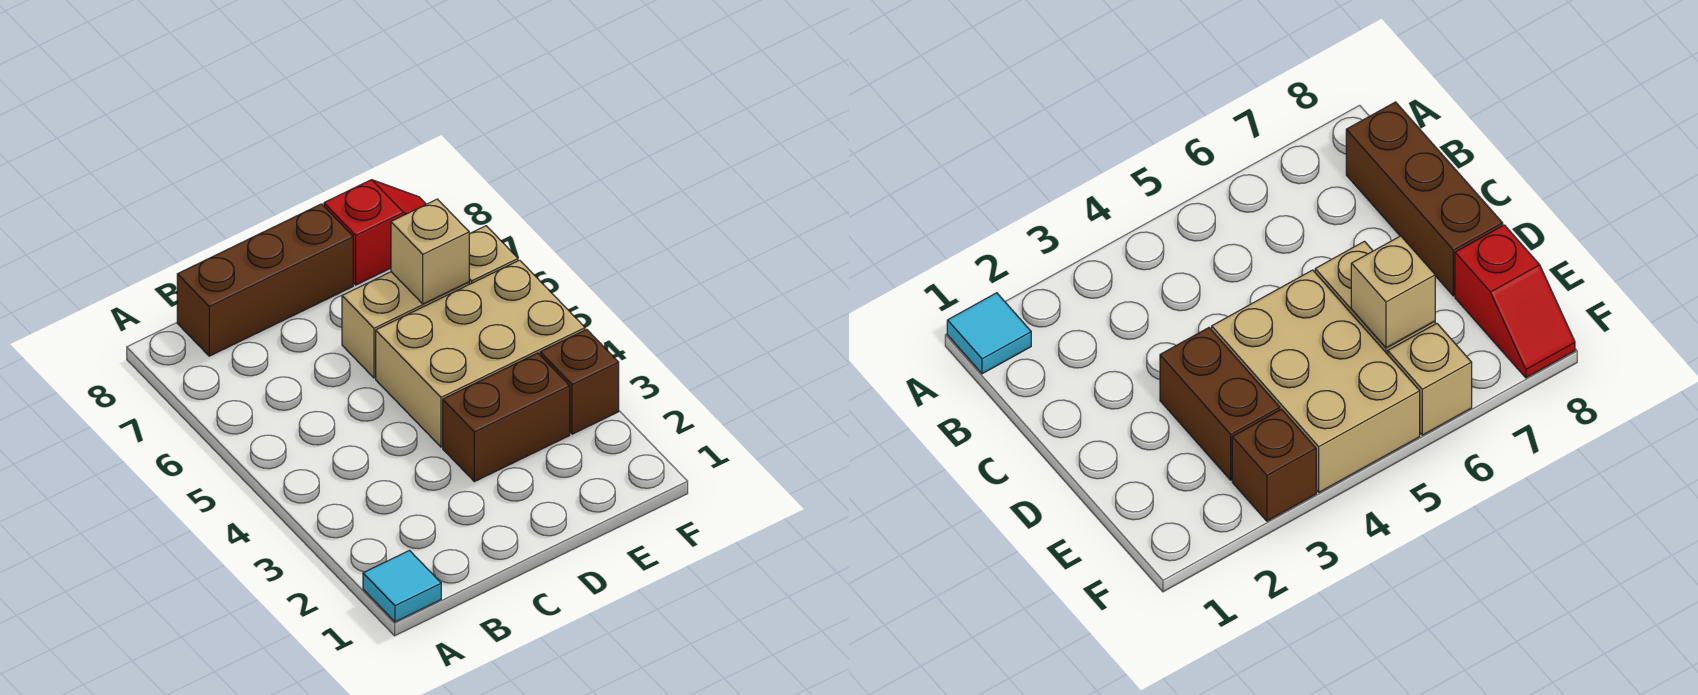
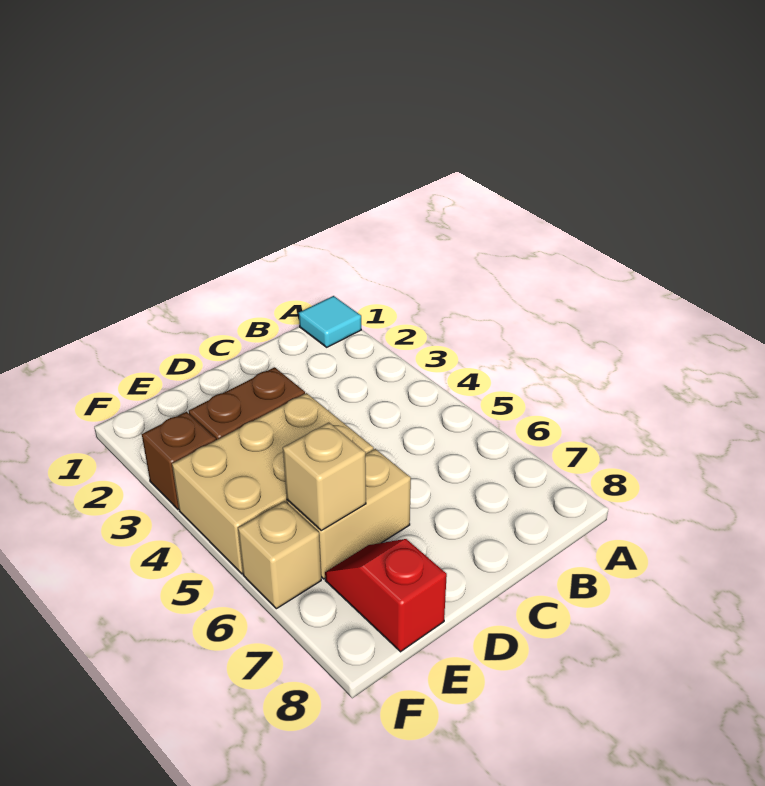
brown brick B8:D8 level 1 -> none
red slope E8:F8 level 1 top E -> red slope E7:E8 level 1 top 8

